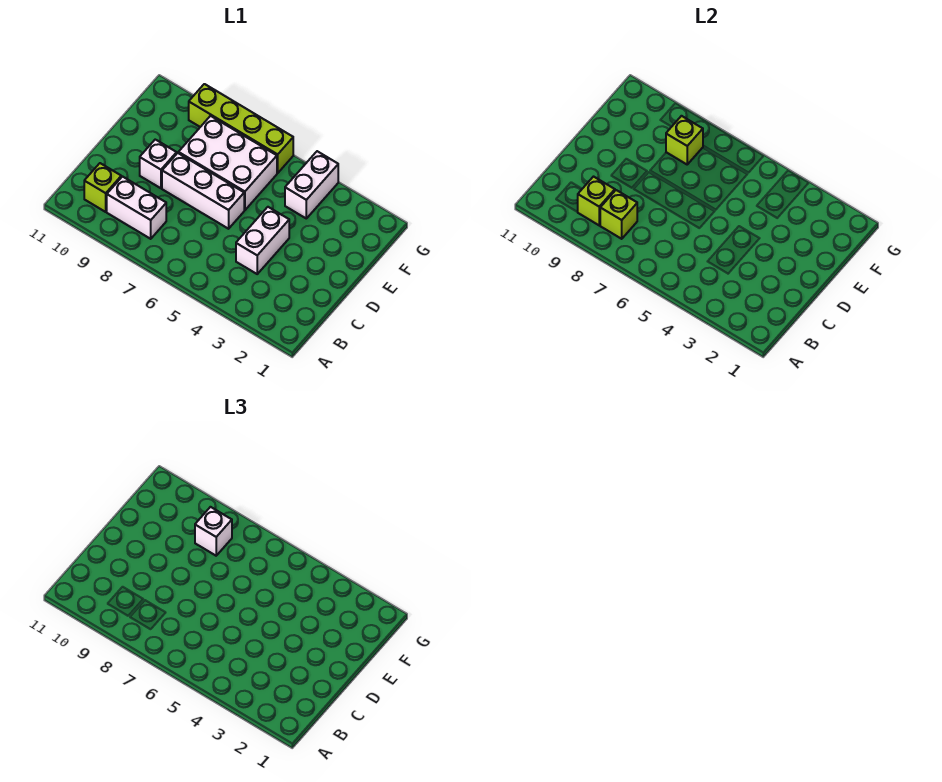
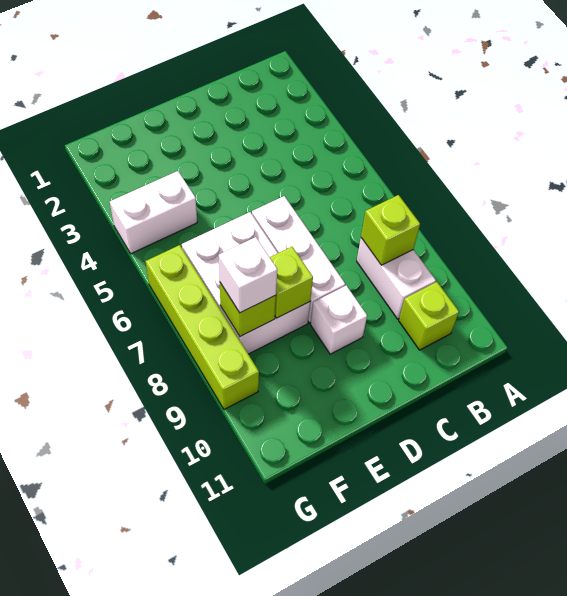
lime brick B9 level 2 -> lime brick E8 level 2
white brick C4:D4 level 1 -> none

